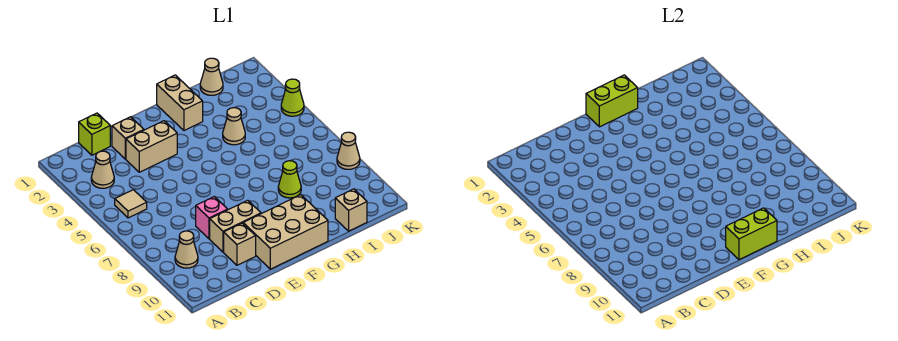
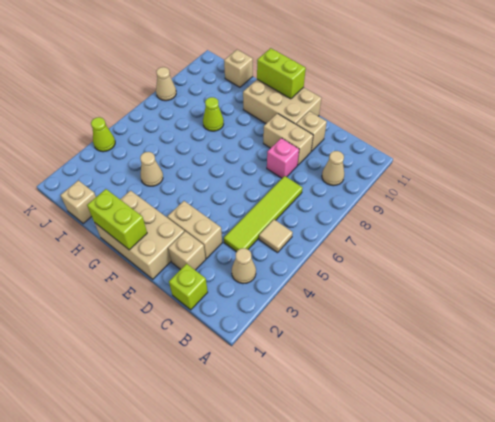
none -> lime tile C4:C7 level 1
tan brick G1:G2 level 1 -> tan brick E1:G2 level 1
tan cone I1 level 1 -> tan brick I1 level 1

